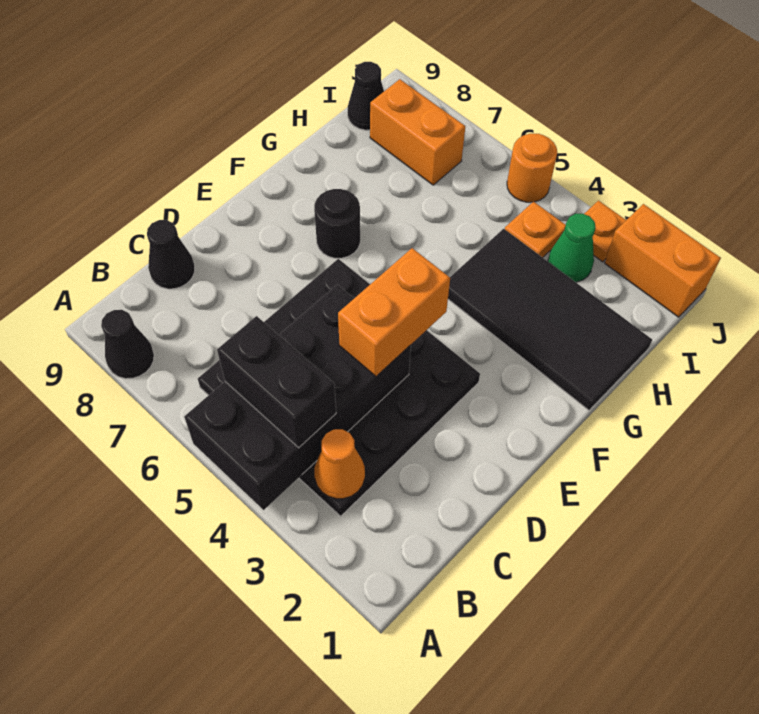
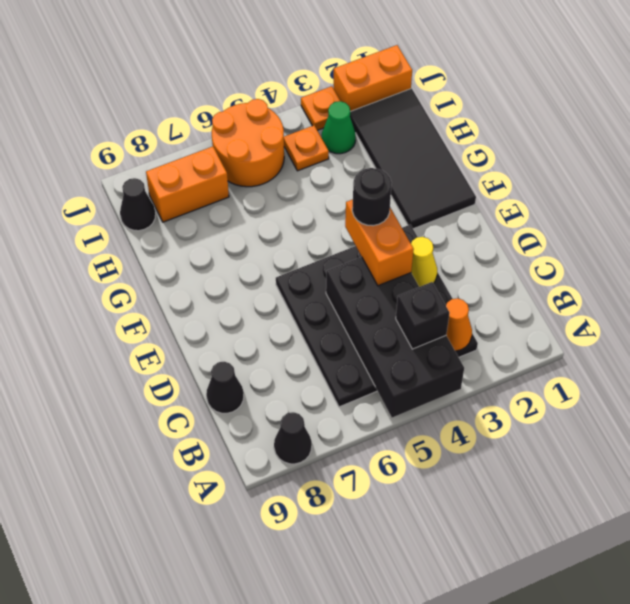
black brick B4:B5 level 3 -> black brick B4 level 3
none -> yellow cone D3 level 2
black round brick F7 level 1 -> black round brick E4 level 4
black tile G1:H4 level 1 -> black tile F1:I2 level 1
orange round brick J5 level 1 -> orange round brick I5:J6 level 1

